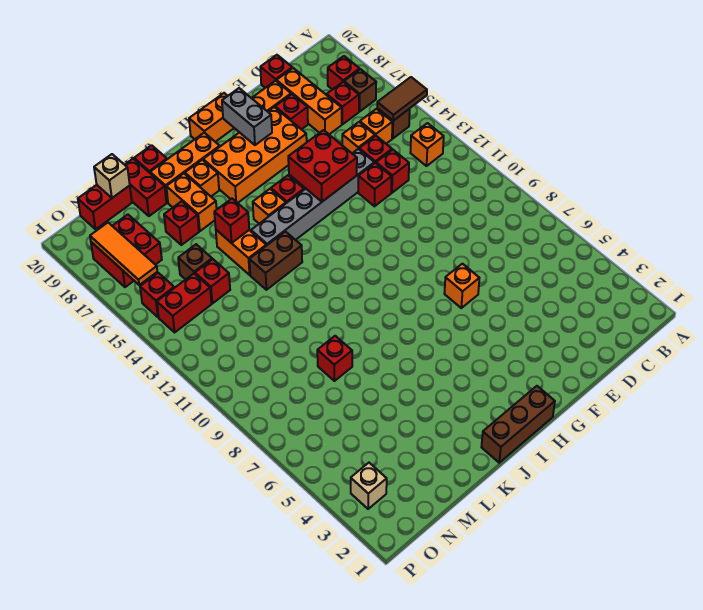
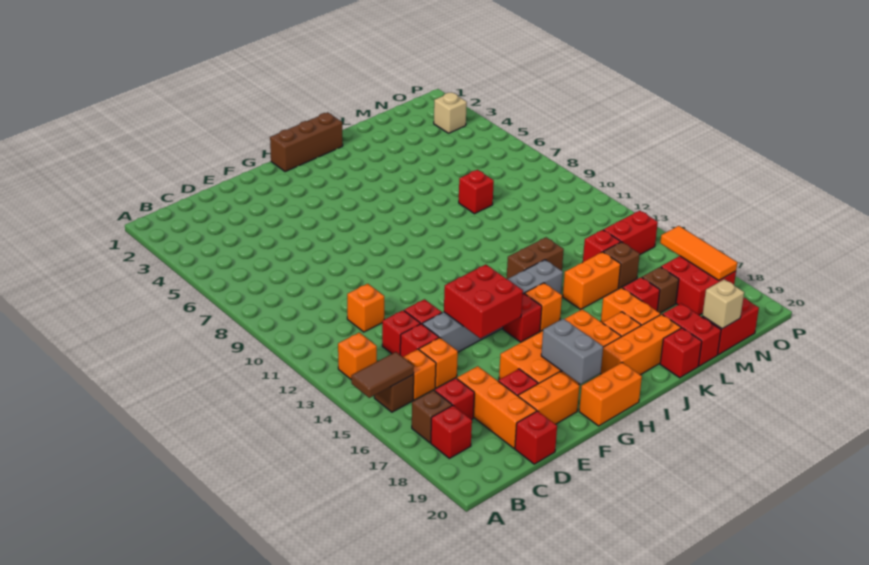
orange brick F7 level 1 -> orange brick D11 level 1
orange brick K14:K15 level 1 -> orange brick K15:L15 level 1
red brick K15 level 2 -> none
none -> brown brick M17 level 1
red brick O15 level 1 -> none

